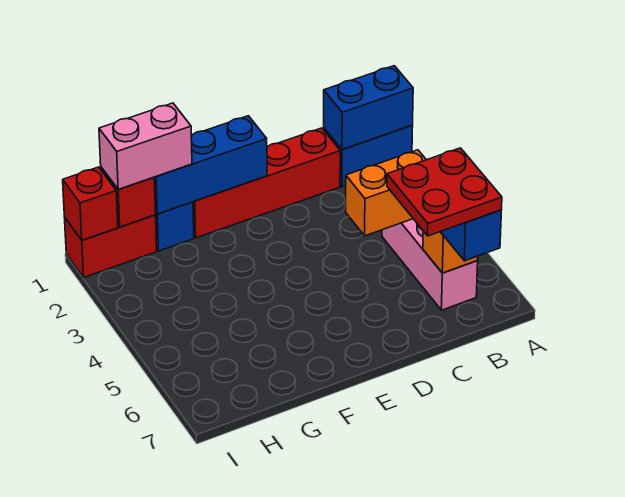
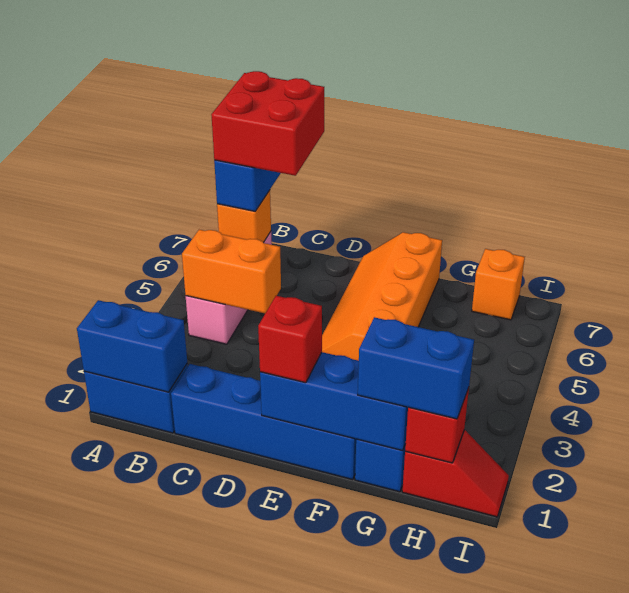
red plate B6:C7 level 4 -> red brick B6:C7 level 4
red brick C1:F1 level 1 -> blue brick C1:F1 level 1
none -> orange slope E4:F7 level 1 top F
pink brick G1:H1 level 3 -> blue brick G1:H1 level 3
red brick H1:I1 level 1 -> red slope H1:I1 level 1 top H
none -> orange brick H7 level 1
red brick I1 level 2 -> red brick E1 level 3

